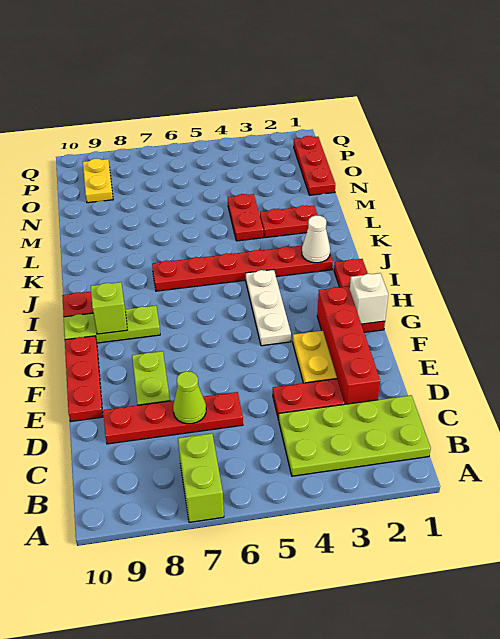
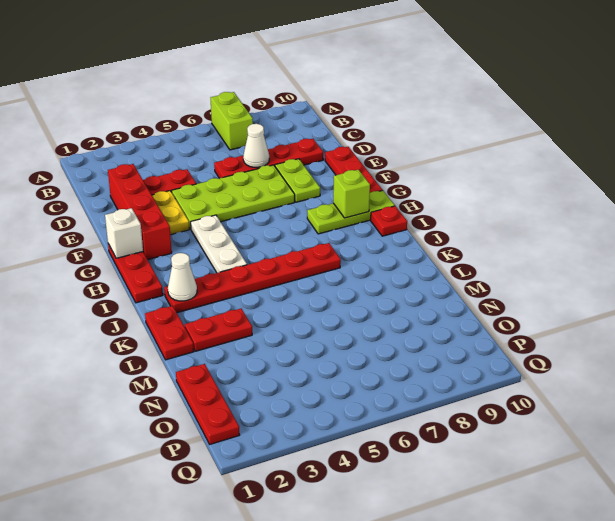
lime plate B1:C4 level 1 -> lime plate E4:F7 level 1
lime cone D7 level 2 -> white cone D7 level 2
red plate L4:M4 level 1 -> red plate K1:L1 level 1
yellow plate O9:P9 level 1 -> none

